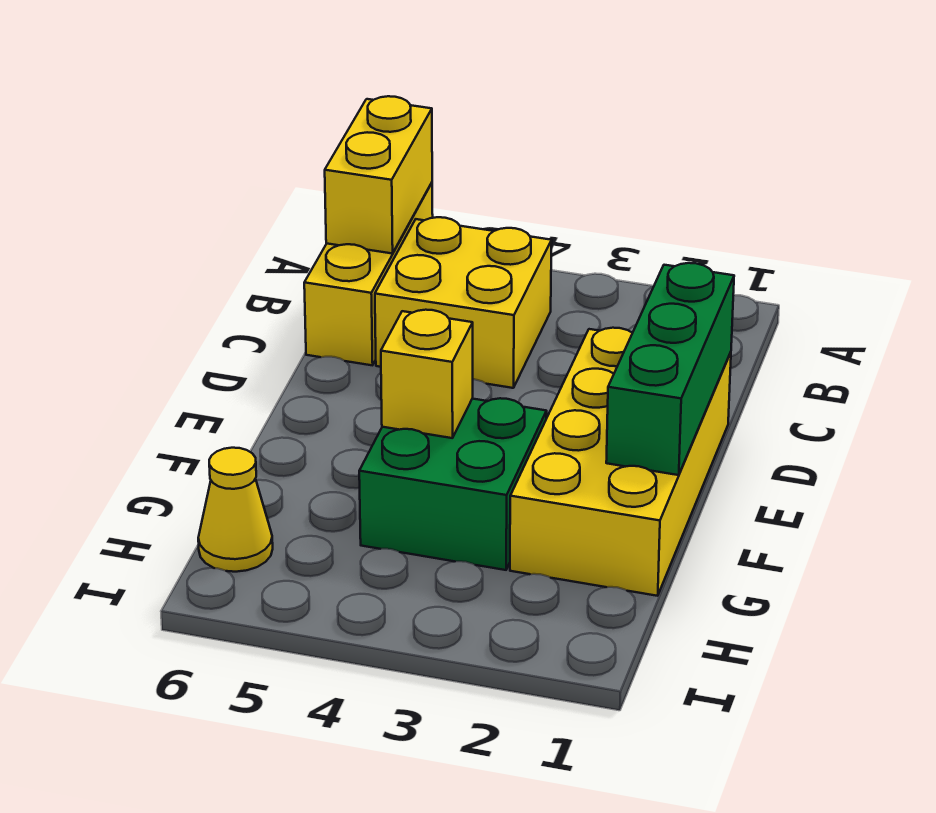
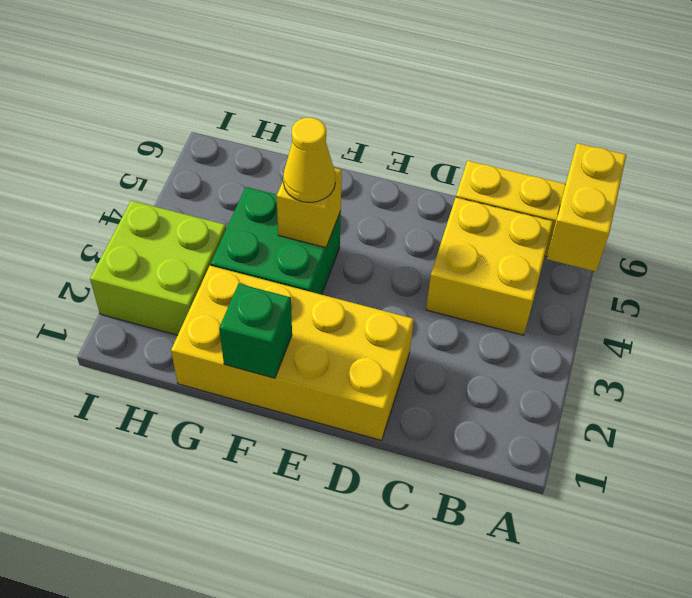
yellow brick A6:B6 level 2 -> yellow brick A5:A6 level 2
green brick D1:F1 level 2 -> green brick F1 level 2
none -> lime brick H2:I3 level 1
yellow cone H6 level 1 -> yellow cone F4 level 3

